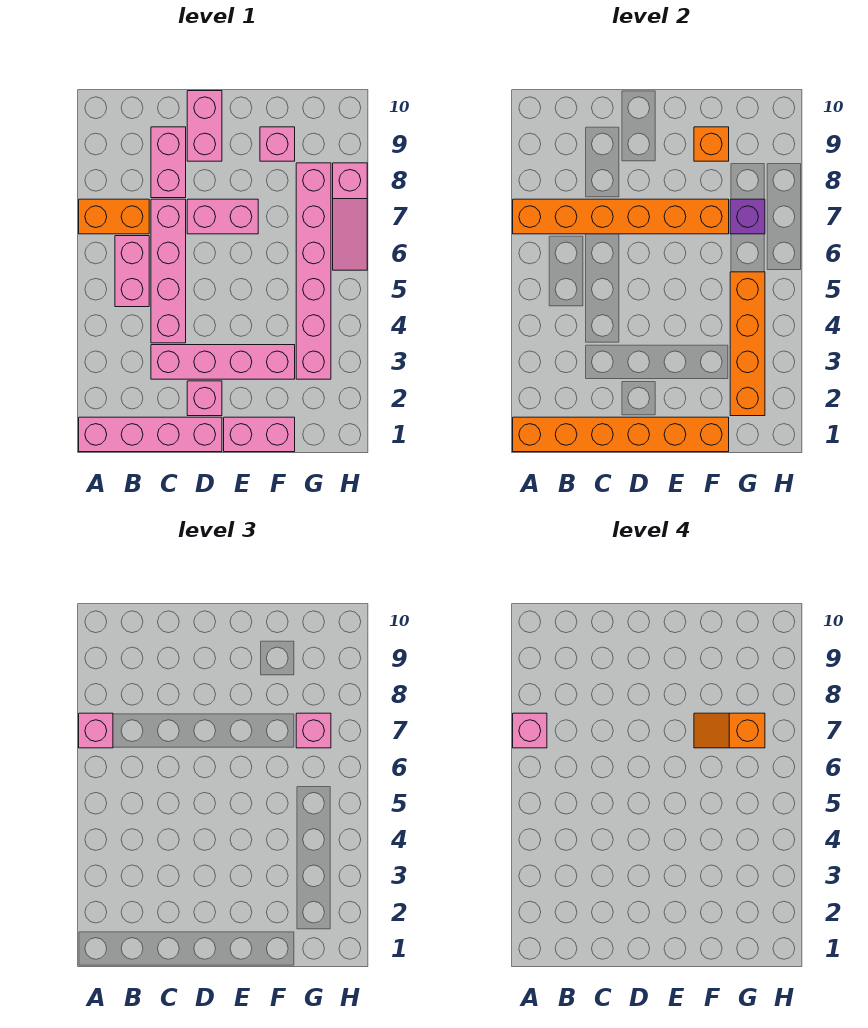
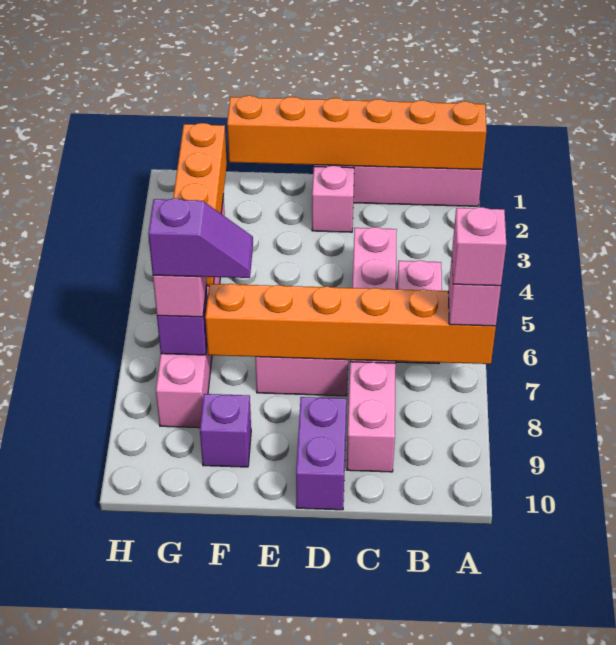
orange brick A7:B7 level 1 -> none
pink brick C3:F3 level 1 -> none
pink brick D9:D10 level 1 -> purple brick D9:D10 level 1
pink brick E1:F1 level 1 -> none
orange slope F7:G7 level 4 top G -> purple slope F7:G7 level 4 top G
pink brick F9 level 1 -> purple brick F9 level 1
orange brick F9 level 2 -> none
pink slope H6:H8 level 1 top 8 -> none

